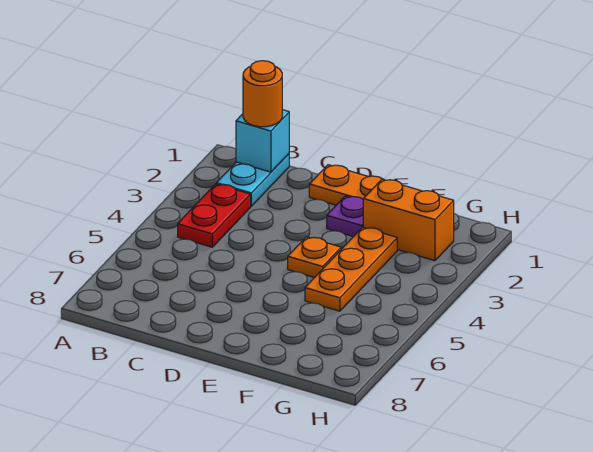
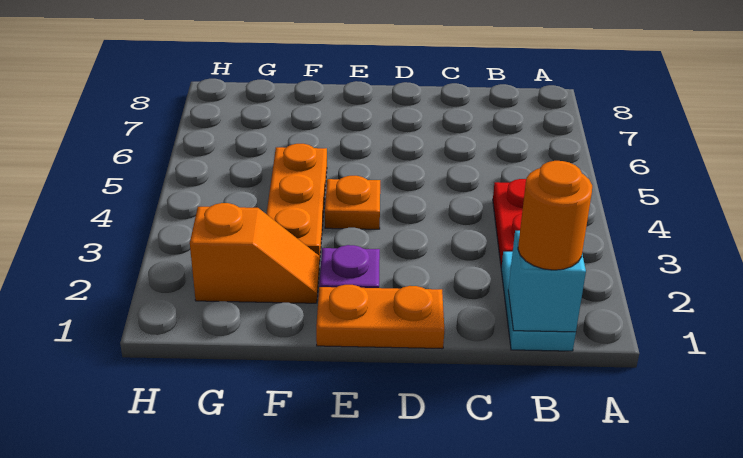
orange brick F2:G2 level 1 -> orange slope F2:G2 level 1 top G

